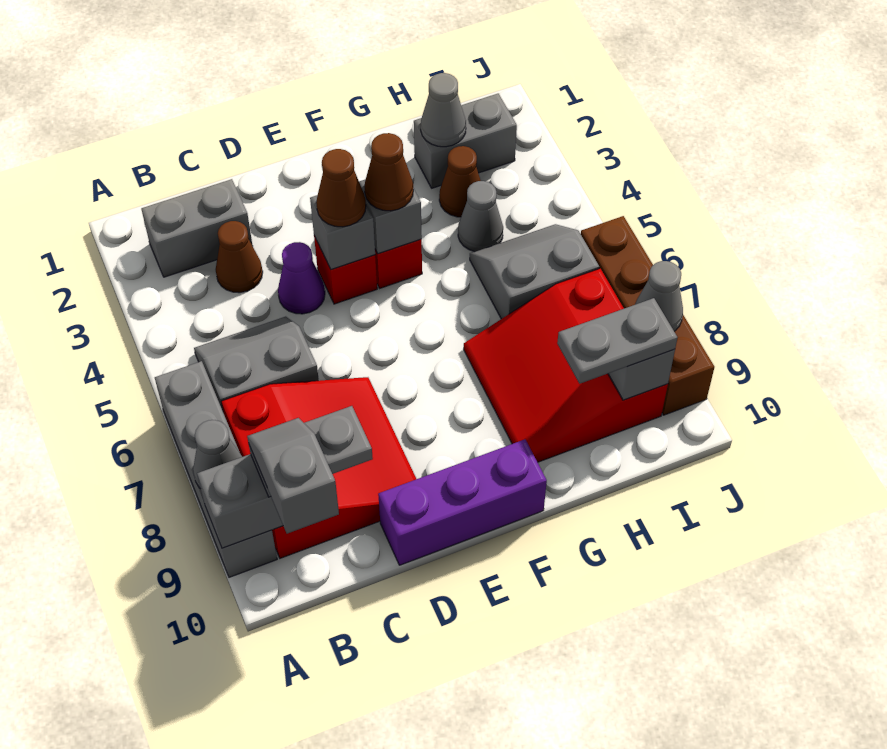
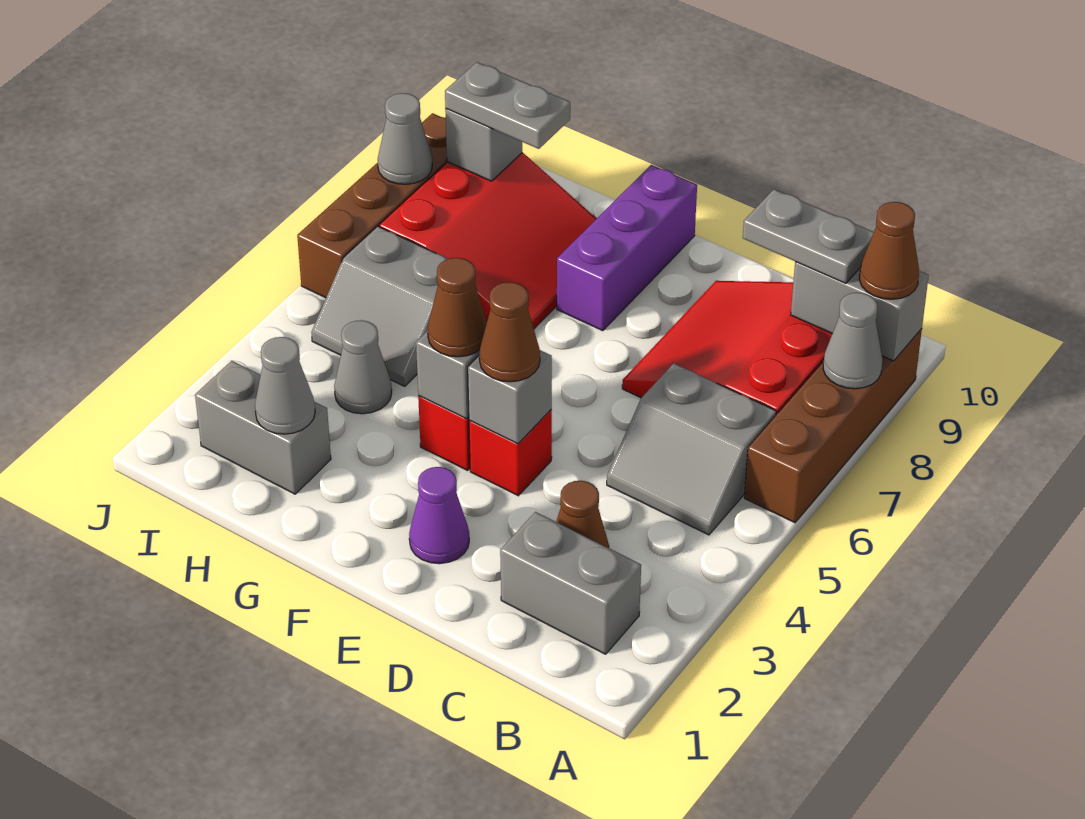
grey brick A6:A9 level 1 -> brown brick A6:A9 level 1
grey slope B9:B10 level 4 top 10 -> none
purple cone D4 level 1 -> purple cone E2 level 1
purple brick D10:F10 level 1 -> purple brick F8:F10 level 1
brown cone H3 level 1 -> brown cone A9 level 3

